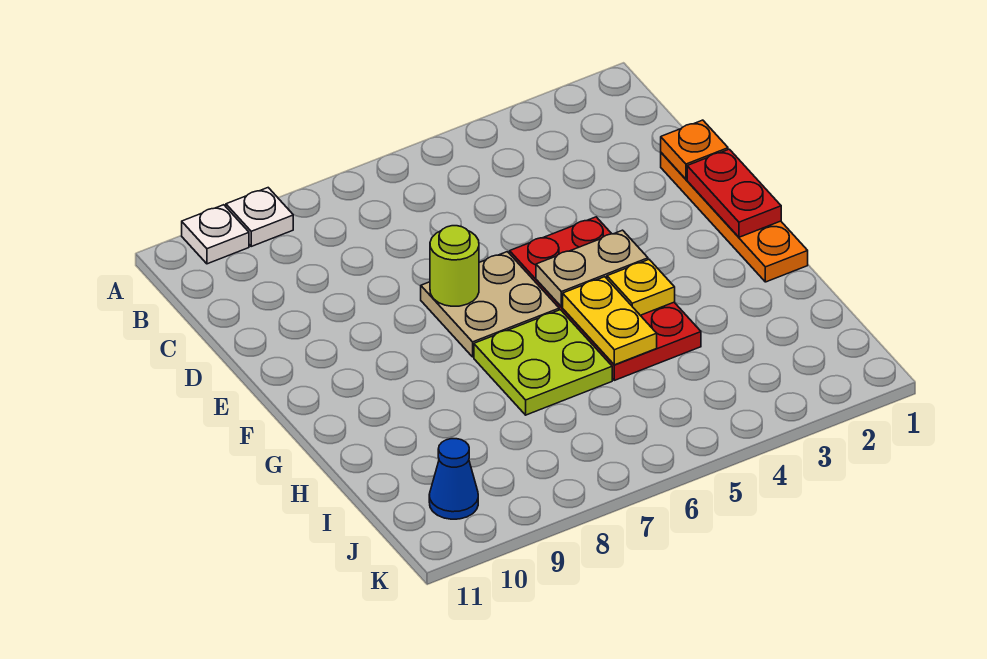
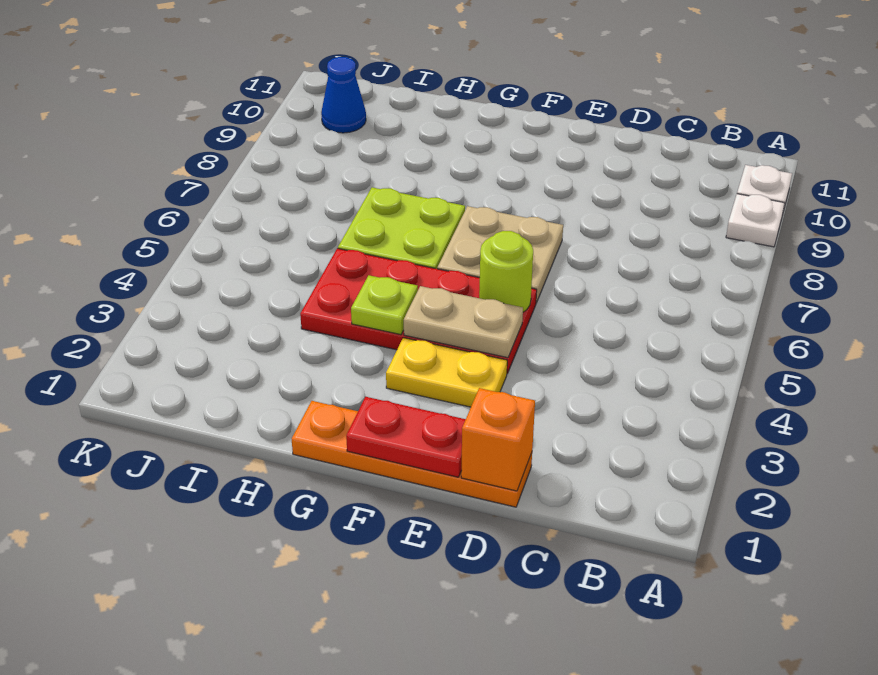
orange plate D1 level 2 -> orange brick D1 level 2
lime round brick E7 level 2 -> lime round brick E5 level 2
tan plate F4:F5 level 2 -> tan plate E4:F4 level 2
yellow plate G4 level 2 -> lime plate G4 level 2
yellow plate G5:H5 level 2 -> yellow plate E3:F3 level 1

